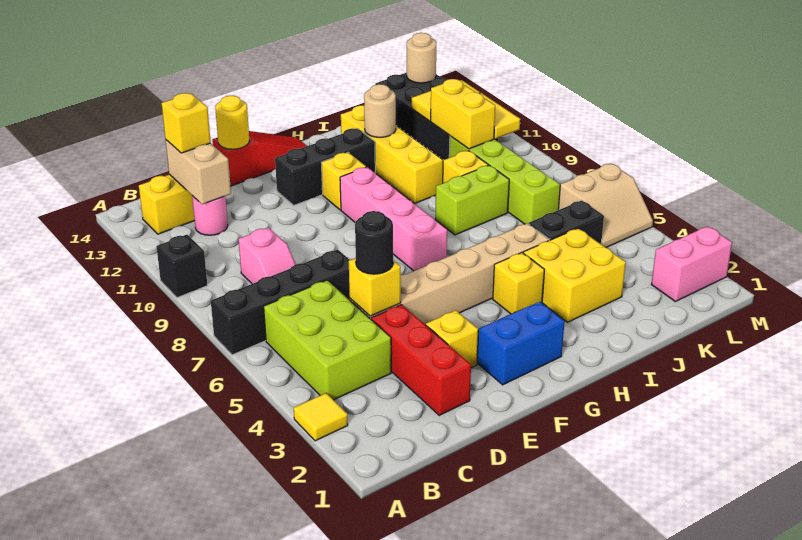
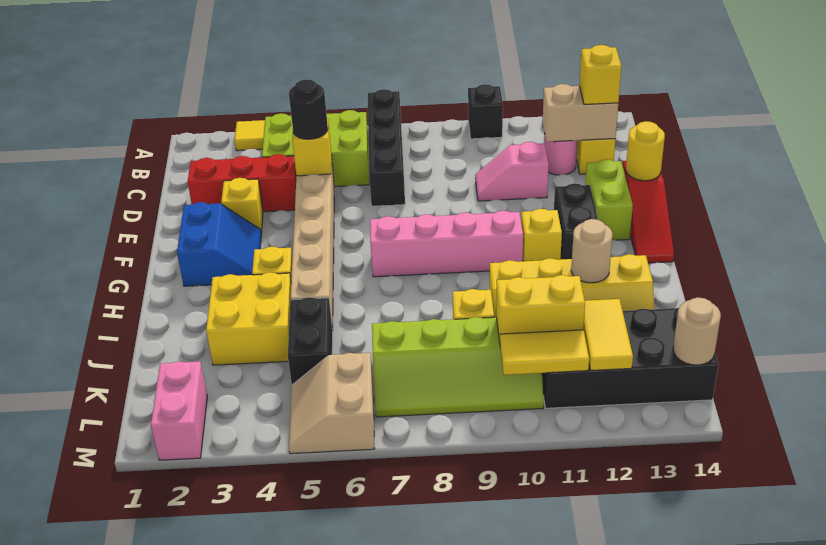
pink slope C8:C9 level 1 top 9 -> pink slope D10:D11 level 1 top 11
black brick F12:H12 level 1 -> black brick F12:G12 level 1
lime brick I8:J8 level 1 -> lime brick E13:F13 level 1

